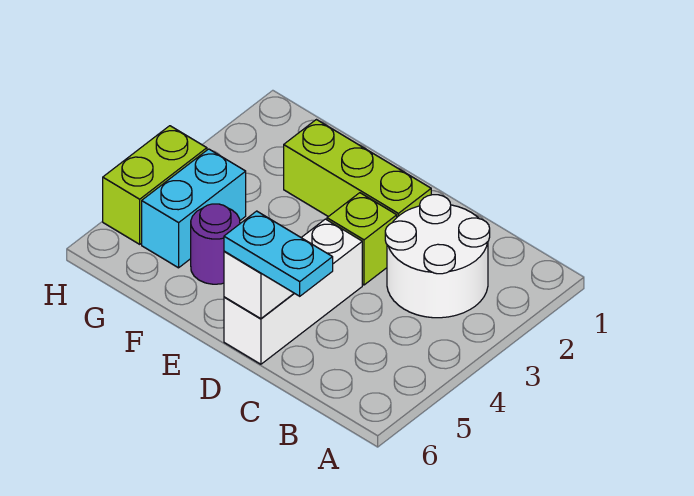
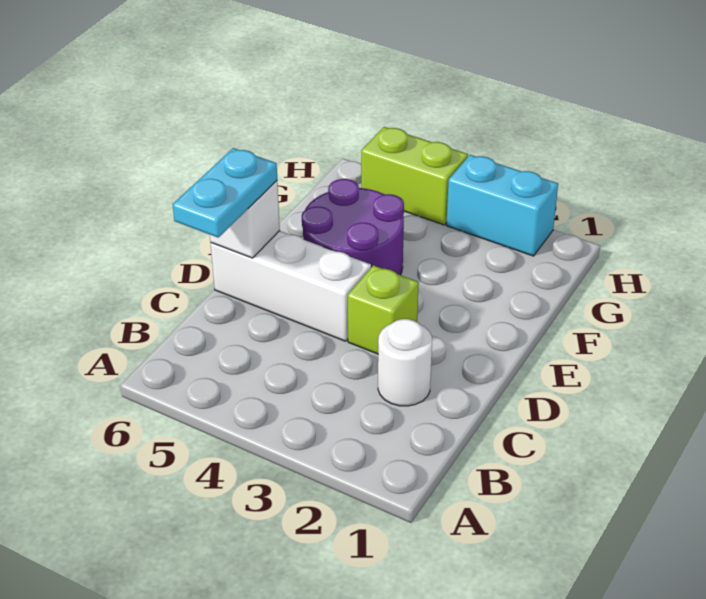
white round brick B2:C3 level 1 -> white round brick C2 level 1
lime brick D2:F2 level 1 -> none
purple round brick F5 level 1 -> purple round brick E4:F5 level 1
cyan brick G4:G5 level 1 -> cyan brick H2:H3 level 1

